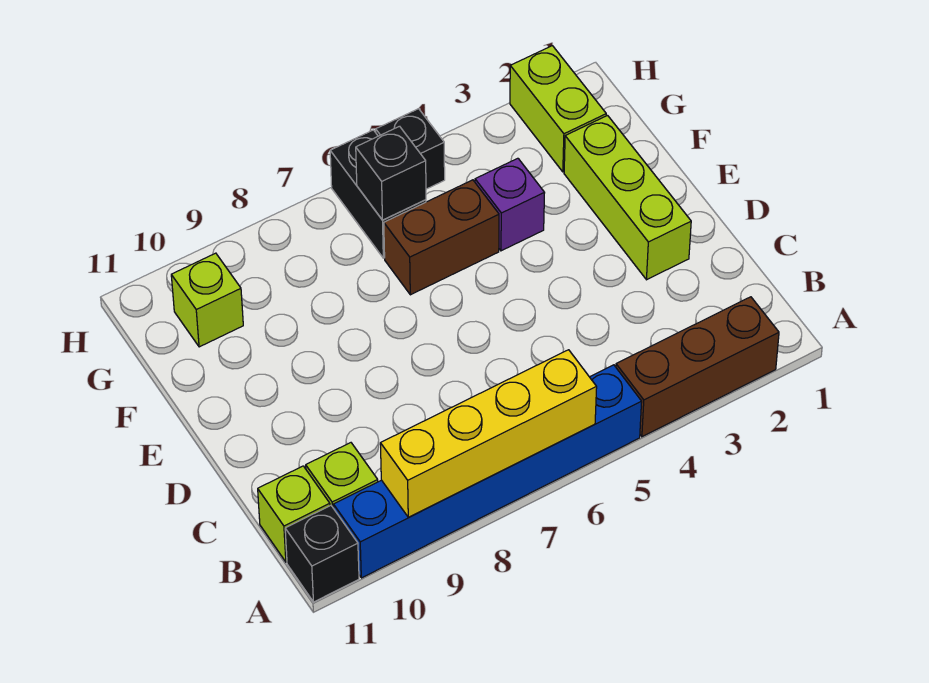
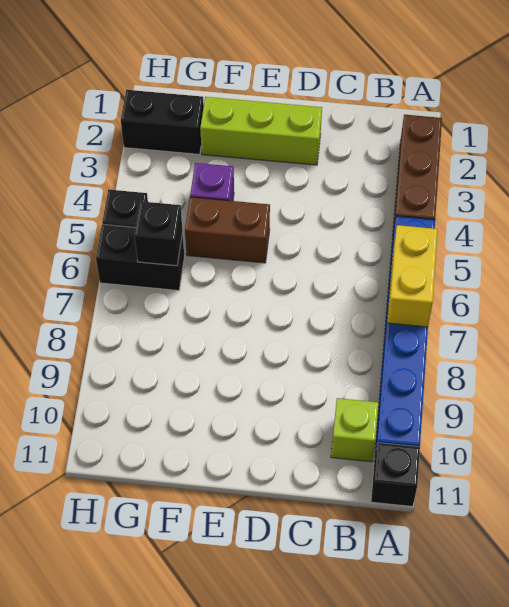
yellow brick A6:A9 level 2 -> yellow brick A6:A7 level 2
lime brick B11 level 1 -> none
brown brick F5:F6 level 1 -> brown brick E5:F5 level 1
lime brick G2:H2 level 1 -> black brick G2:H2 level 1
lime brick G10 level 1 -> none

